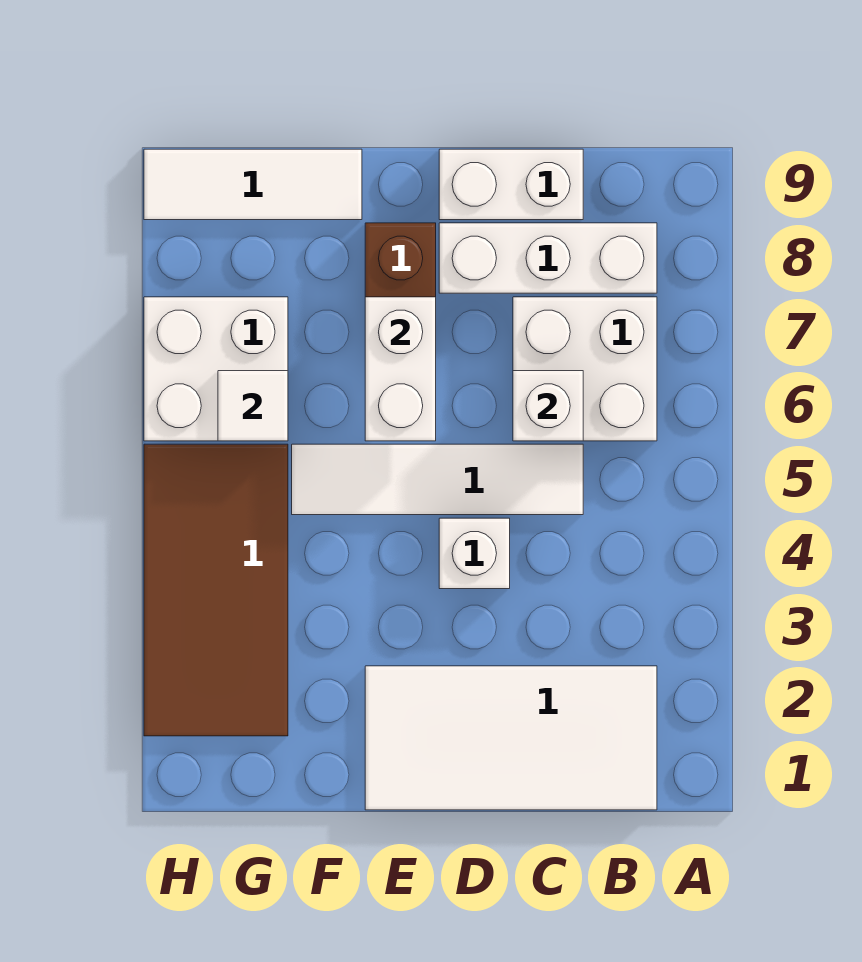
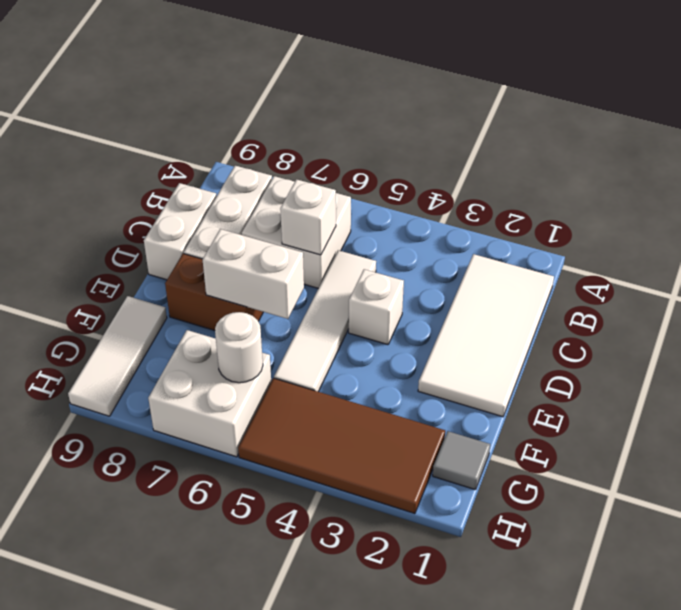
none -> grey tile G1 level 1
white tile G6 level 2 -> white round brick G6 level 2

